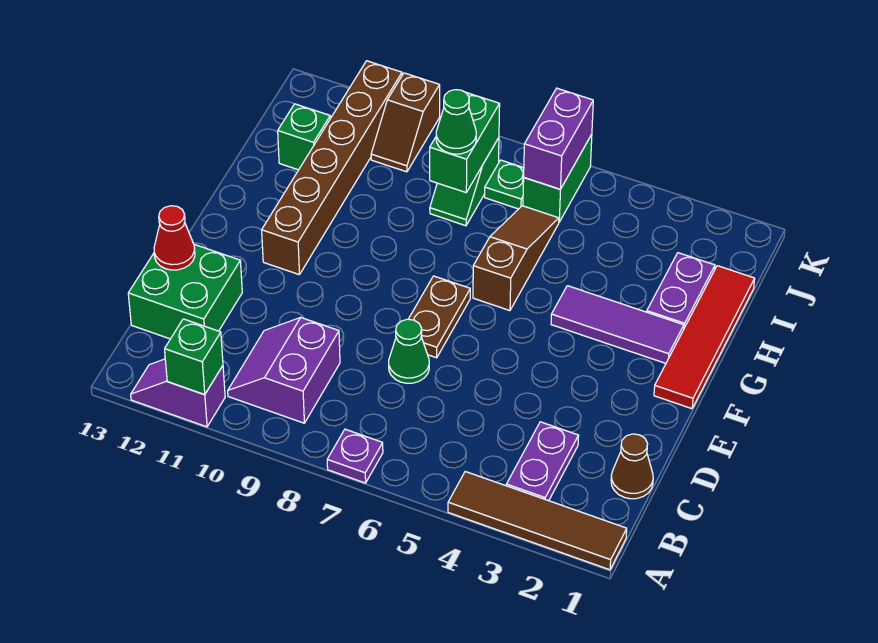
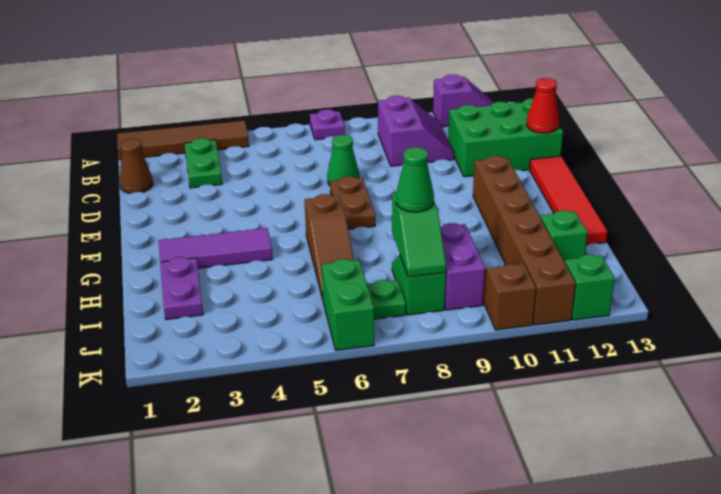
green brick A11 level 2 -> green brick K12 level 1
purple plate B3:C3 level 1 -> green plate B3:C3 level 1
green brick C12:D13 level 1 -> green brick C11:D13 level 1
red tile F1:I1 level 1 -> red tile E13:H13 level 1
green brick I8:J8 level 2 -> green slope I8:J8 level 2 top I
purple brick J6:K6 level 2 -> purple brick I9:J9 level 1

